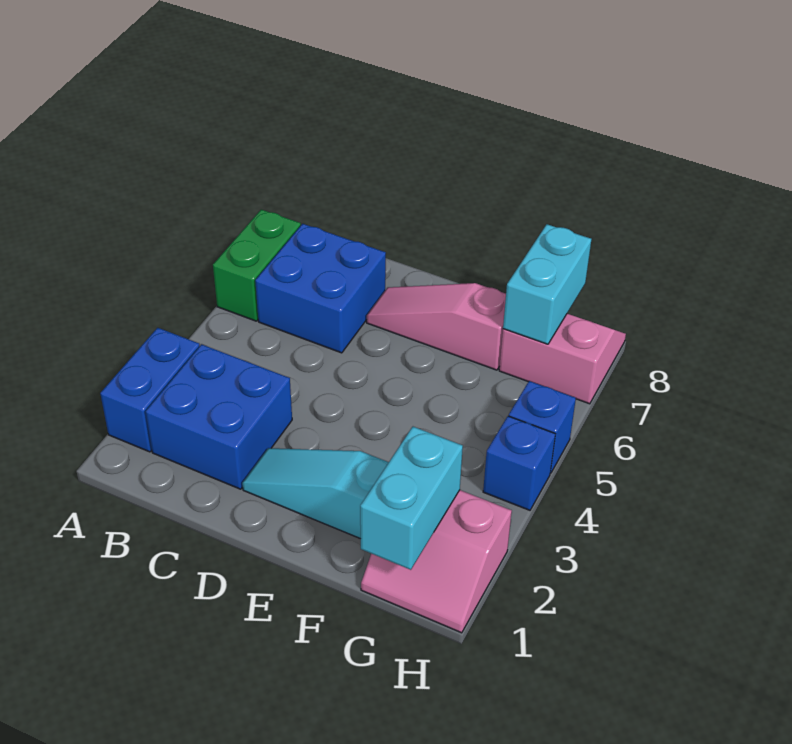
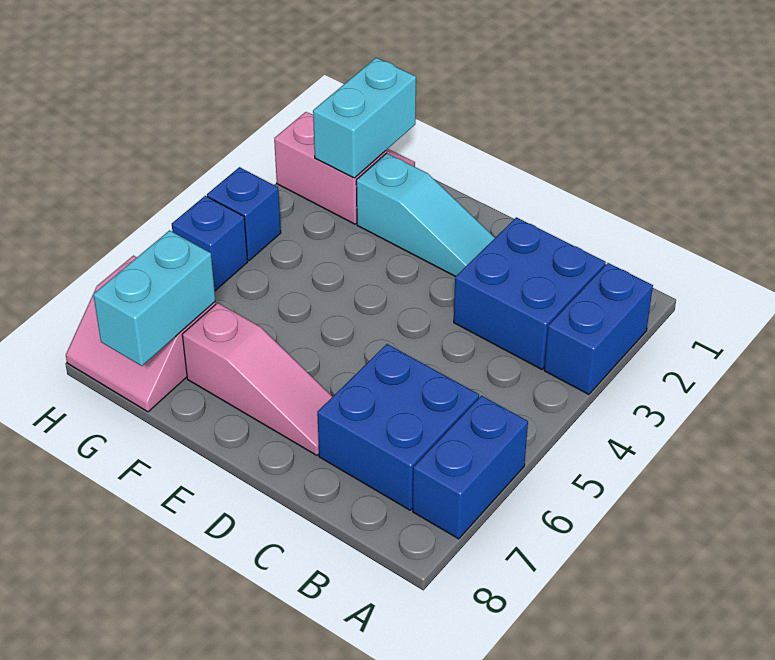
green brick A6:A7 level 1 -> blue brick A6:A7 level 1

